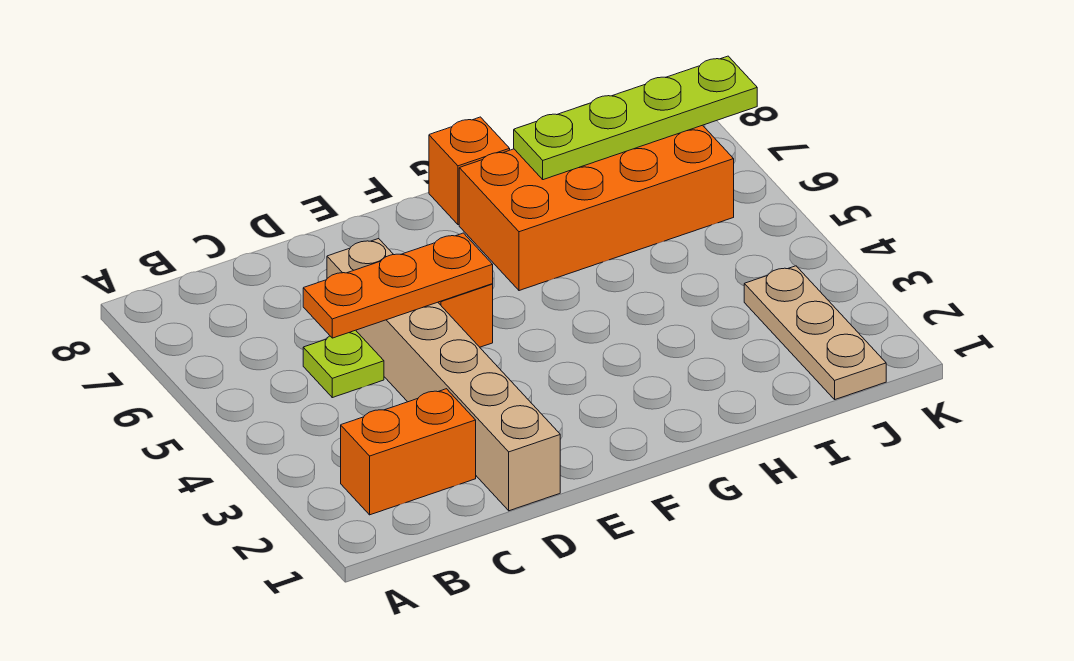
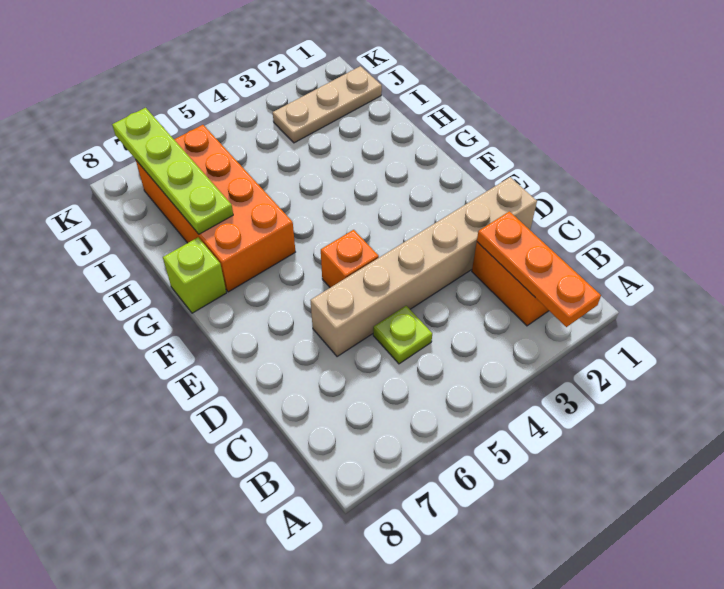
orange plate C5:E5 level 2 -> orange plate A2:C2 level 2
orange brick G8 level 1 -> lime brick G8 level 1

